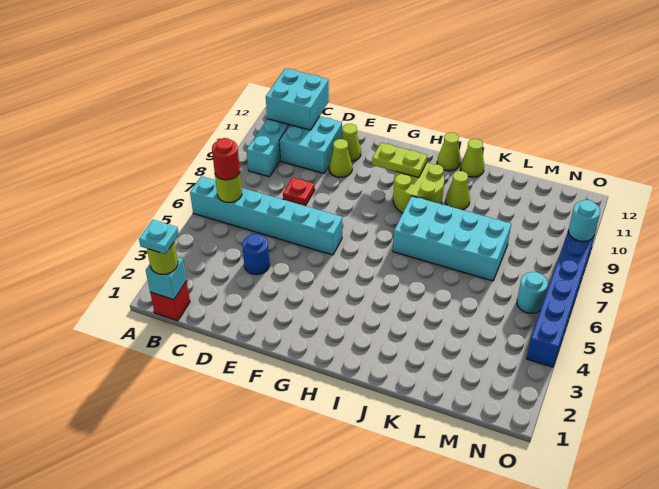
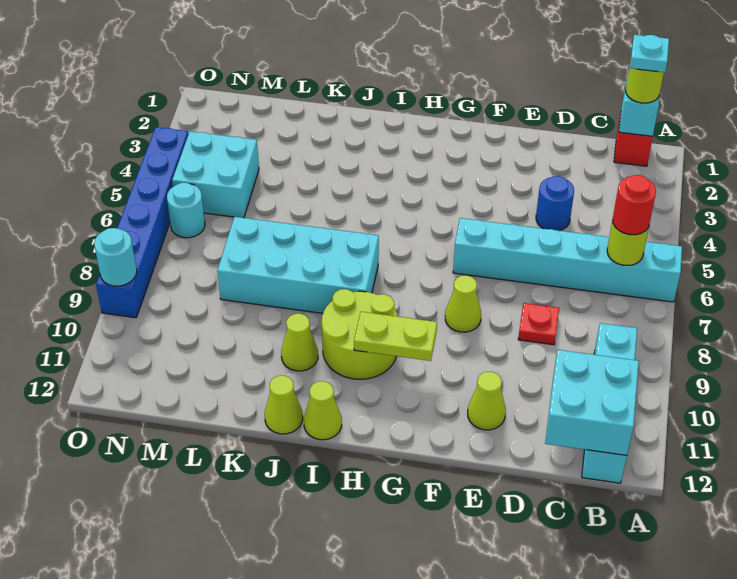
cyan brick C10:D11 level 1 -> cyan brick M4:N5 level 1
lime cone E10 level 1 -> lime cone F8 level 1

